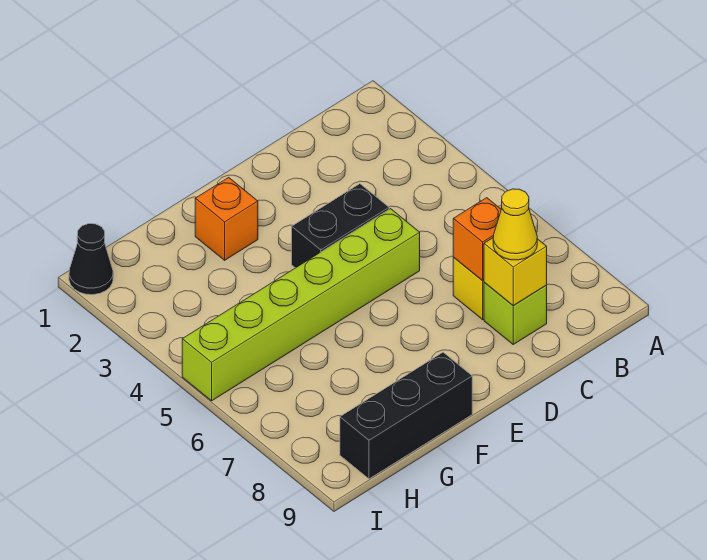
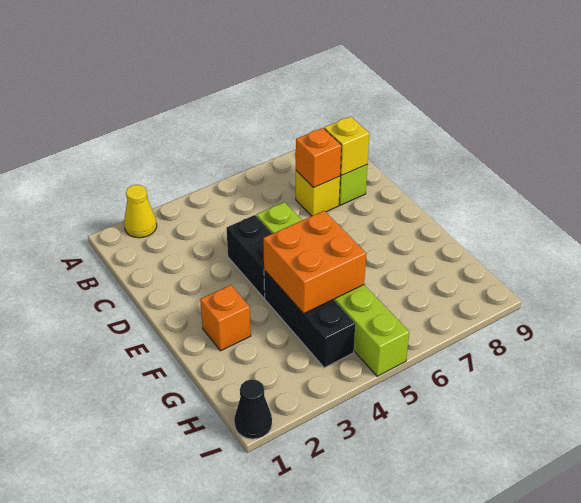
yellow cone C8 level 3 -> yellow cone A2 level 1
none -> orange brick F4:G5 level 2
black brick F9:H9 level 1 -> black brick F4:H4 level 1

